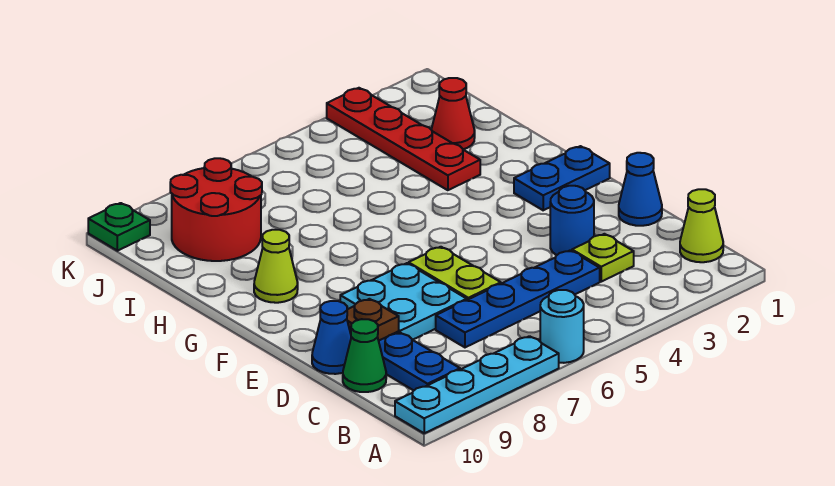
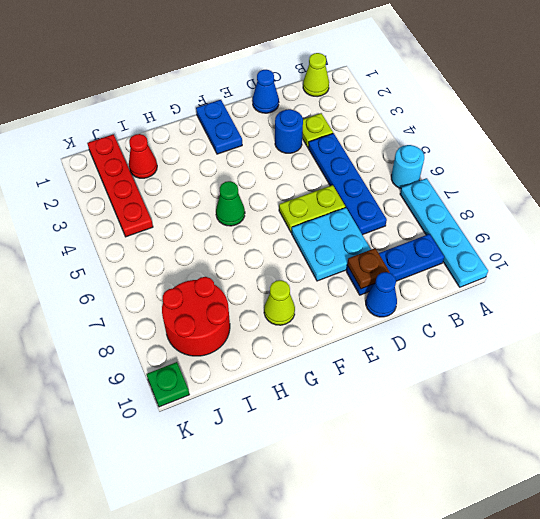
green cone C10 level 1 -> green cone G5 level 1
red plate H3:K3 level 1 -> red plate J1:J4 level 1

